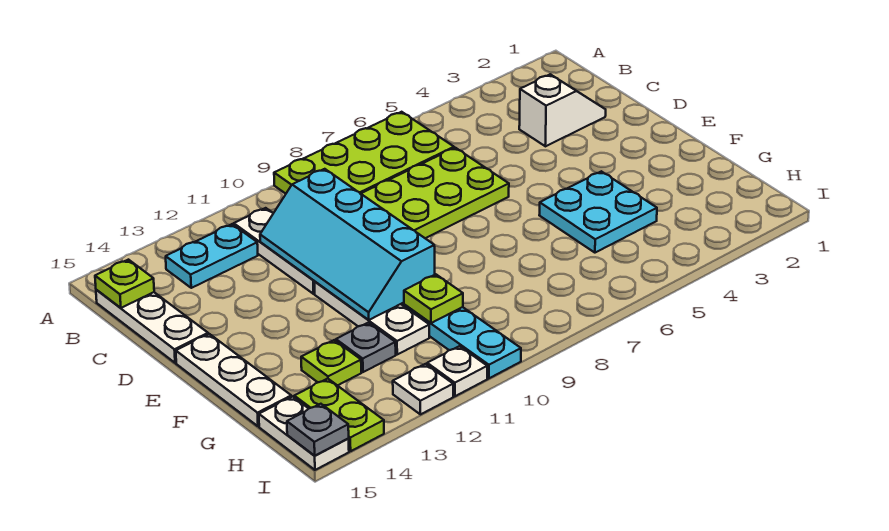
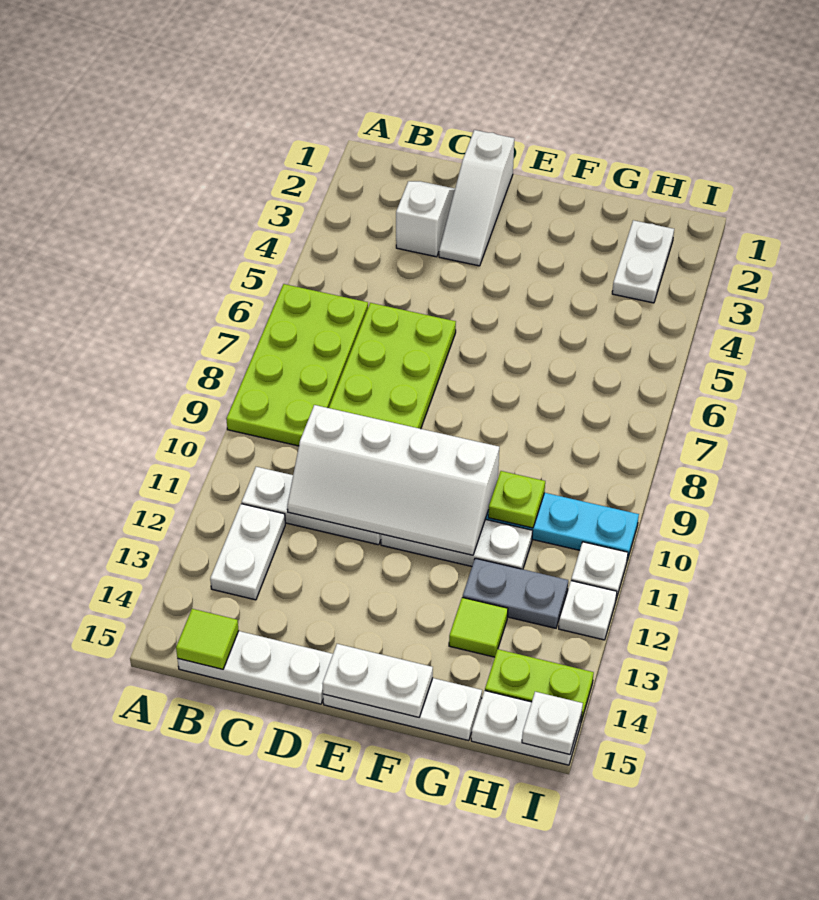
cyan plate B12:B13 level 1 -> white plate B12:B13 level 1
lime plate B15 level 2 -> lime tile B15 level 2
cyan slope C10:F11 level 2 top 10 -> white slope C10:F11 level 2 top 10
none -> white slope D1:D3 level 1 top 1
none -> white plate E15:F15 level 2
cyan plate F4:G5 level 1 -> none
grey plate G12 level 1 -> grey plate G12:H12 level 1
lime plate G13 level 1 -> lime tile G13 level 1
none -> white plate H2:H3 level 1
grey plate I15 level 2 -> white plate I15 level 2

